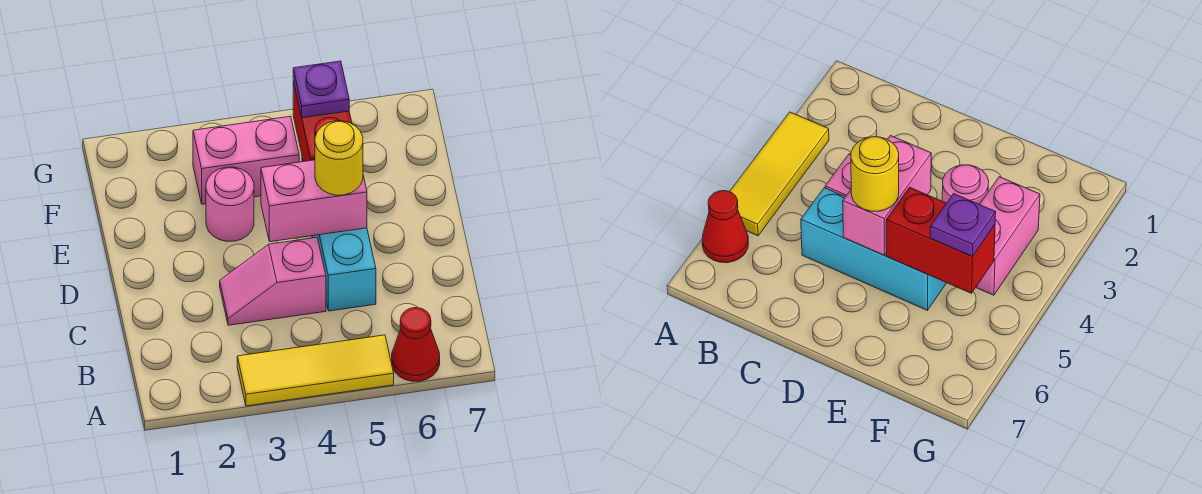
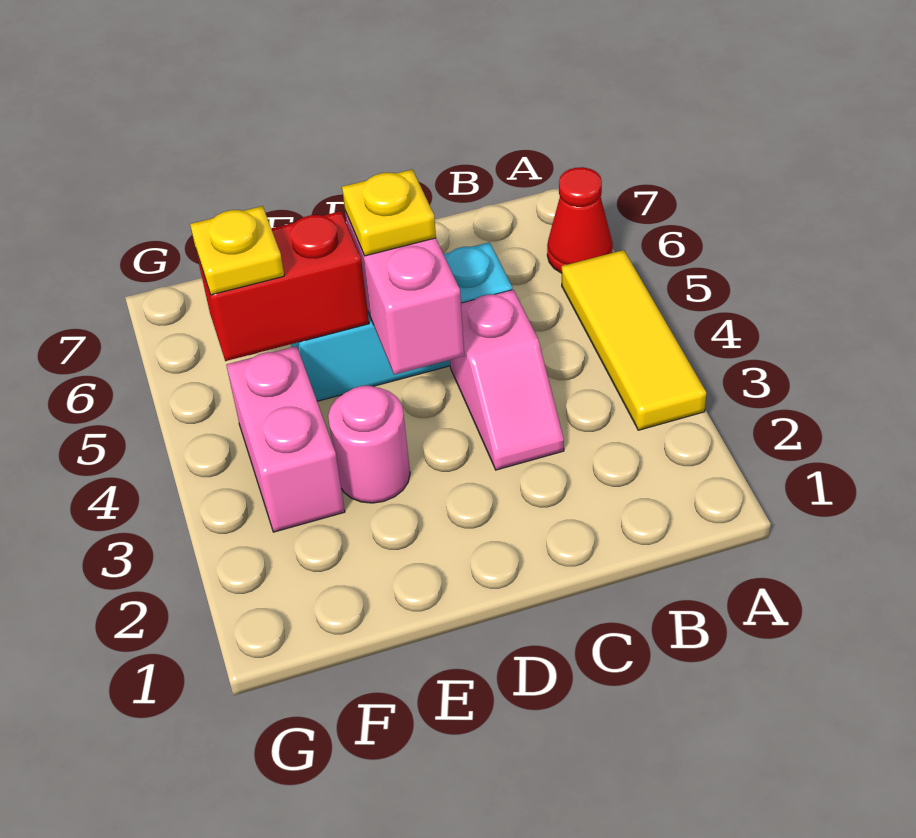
yellow round brick D5 level 3 -> yellow plate D5 level 3
purple plate F5 level 3 -> yellow plate F5 level 3

